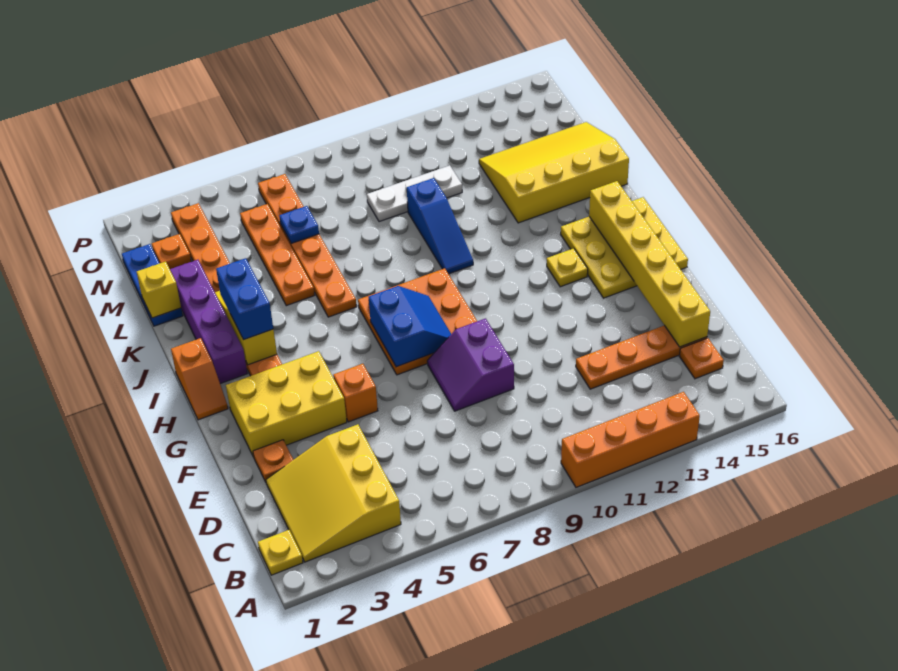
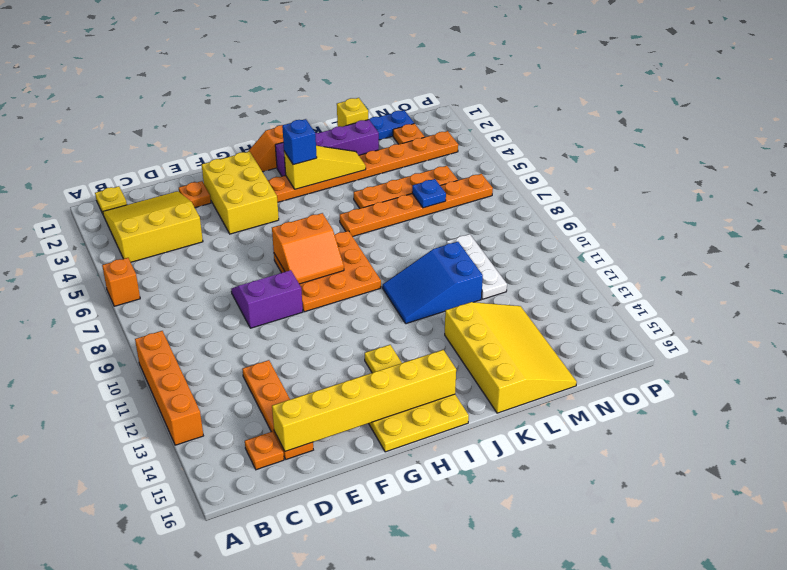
orange brick F5 level 1 -> orange brick A6 level 1
blue slope G7:H8 level 2 top 7 -> orange slope G7:H8 level 2 top 7
blue brick I3:J3 level 3 -> blue brick I3 level 3
blue slope J10:L10 level 1 top L -> blue slope J10:L11 level 1 top L

